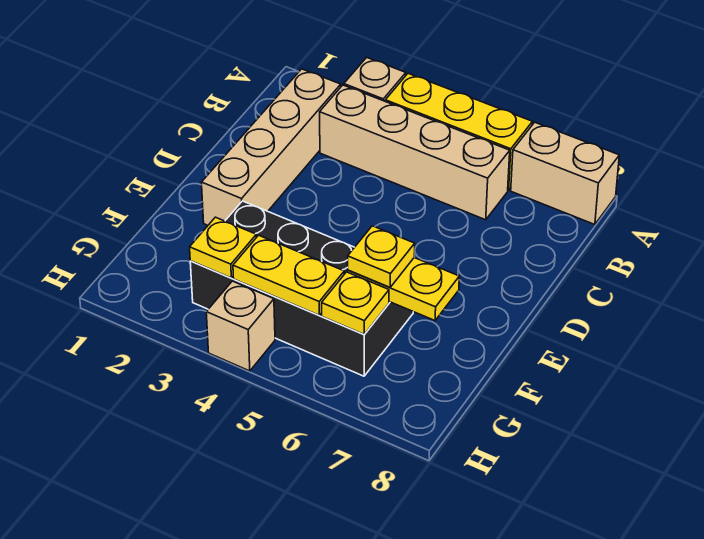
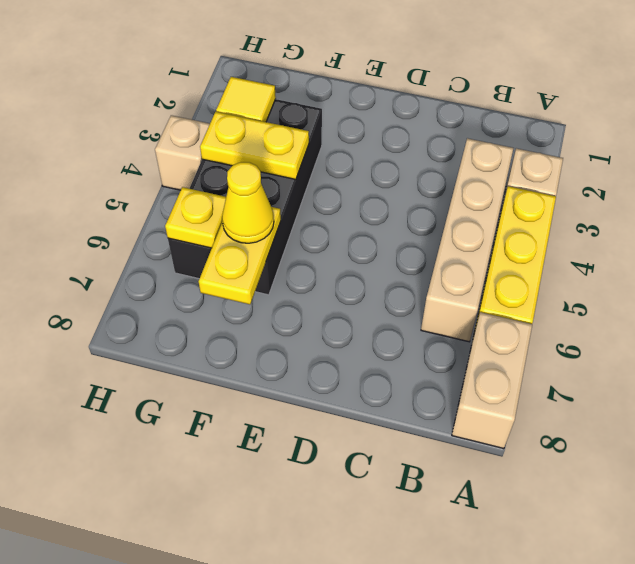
tan brick B2:E2 level 1 -> none
yellow plate F6 level 3 -> yellow cone F6 level 3
yellow plate G3 level 2 -> yellow tile G3 level 2
yellow plate G4:G5 level 2 -> yellow plate F4:G4 level 2

